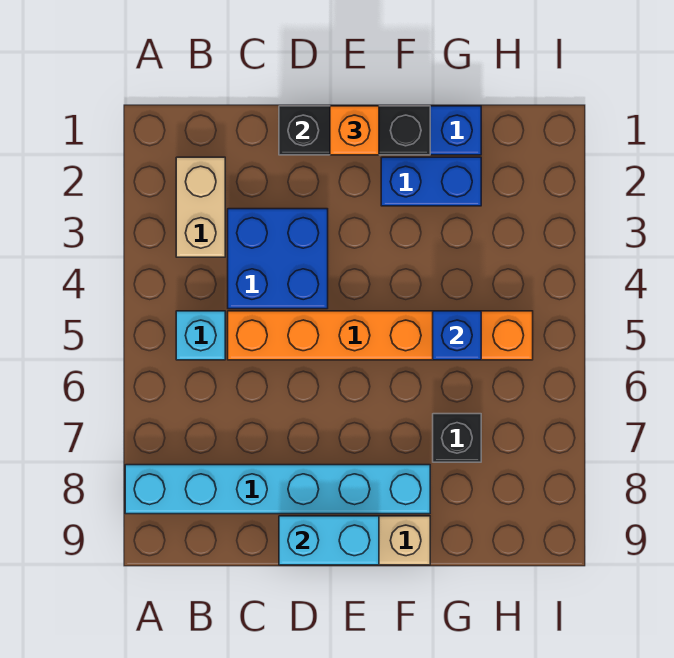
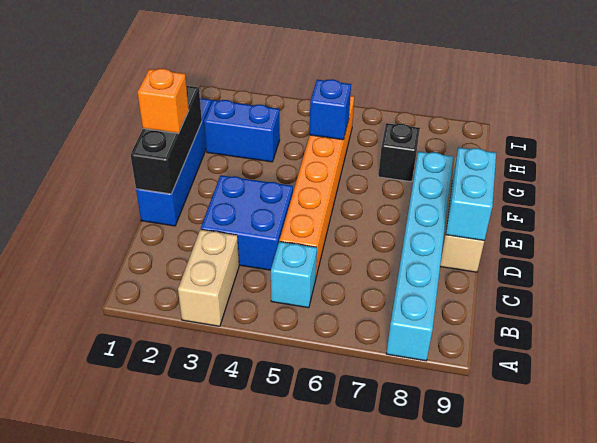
tan brick B2:B3 level 1 -> tan brick A3:B3 level 1
blue brick F2:G2 level 1 -> blue brick G2:G3 level 1

